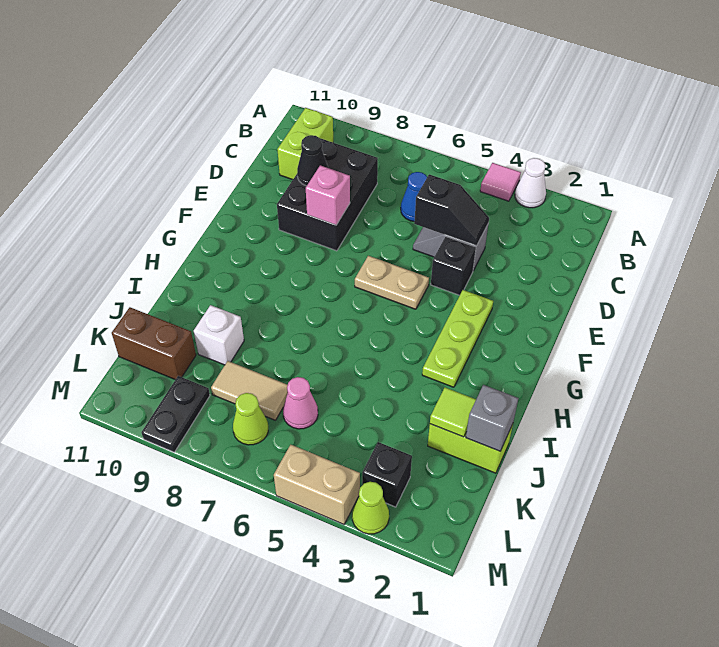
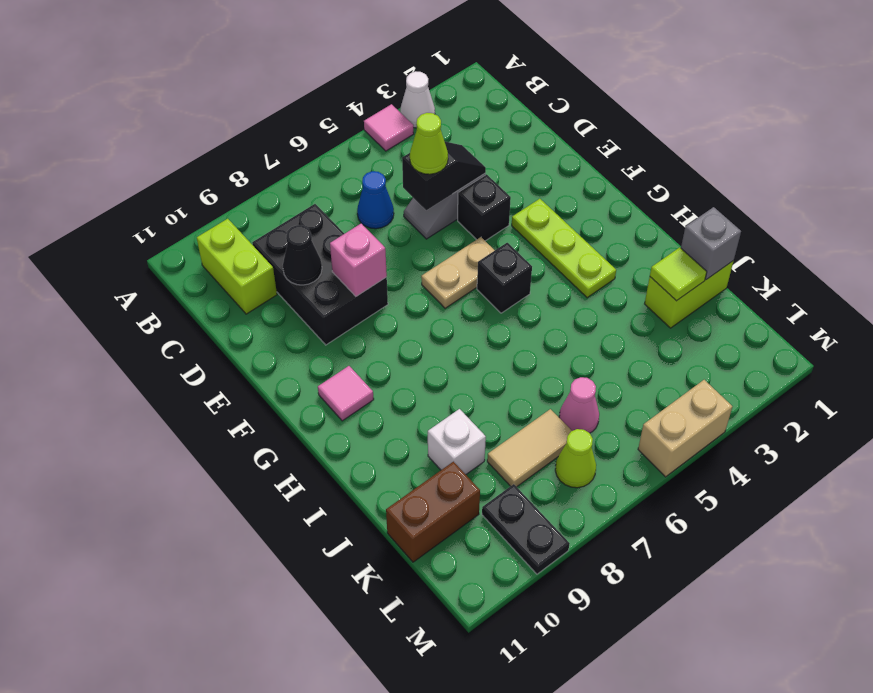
none -> pink tile G10 level 1
black brick L3 level 1 -> black brick G5 level 1
lime cone M3 level 1 -> lime cone D5 level 3

